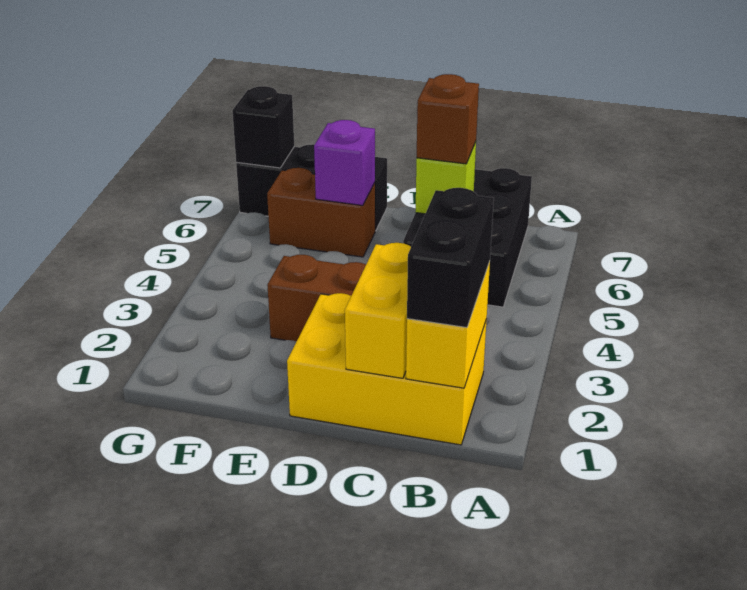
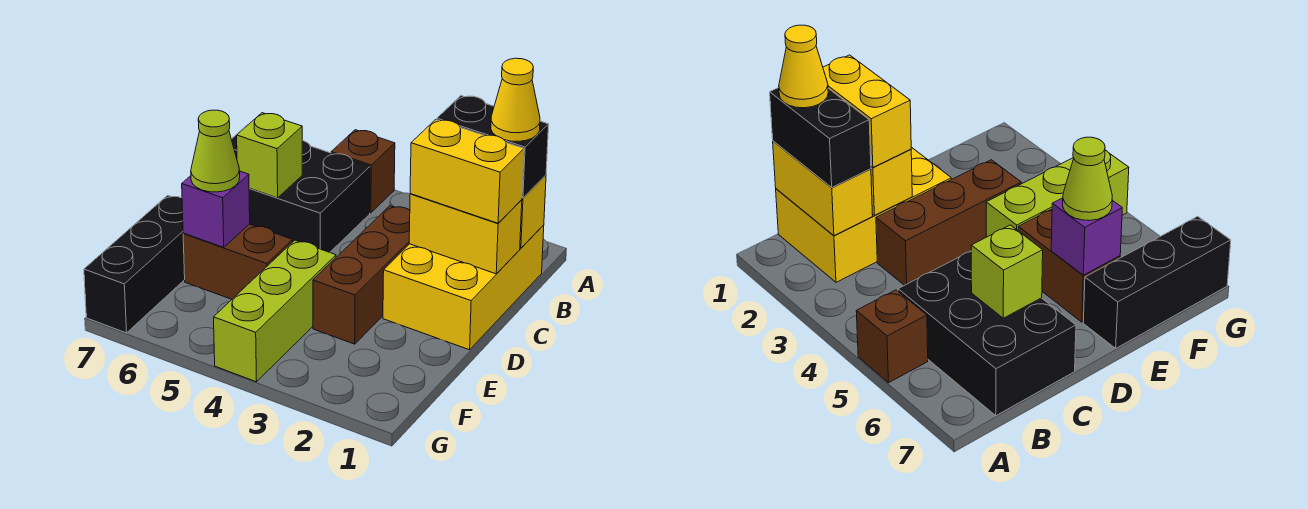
none -> yellow cone B1 level 4
none -> yellow brick C1:C2 level 3
brown brick C6 level 3 -> brown brick A5 level 1
none -> lime brick E4:G4 level 1
brown brick E6:F6 level 1 -> brown brick E5:E6 level 1
none -> lime cone E6 level 3
black brick G7 level 2 -> none

